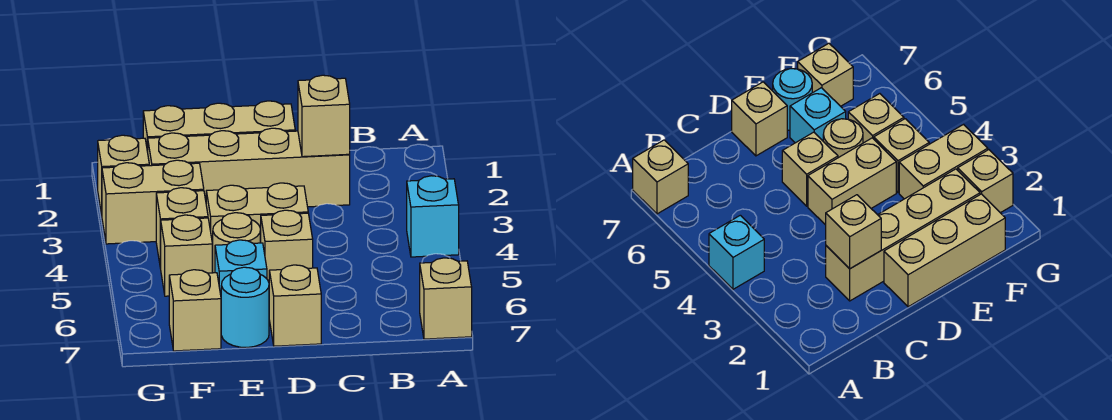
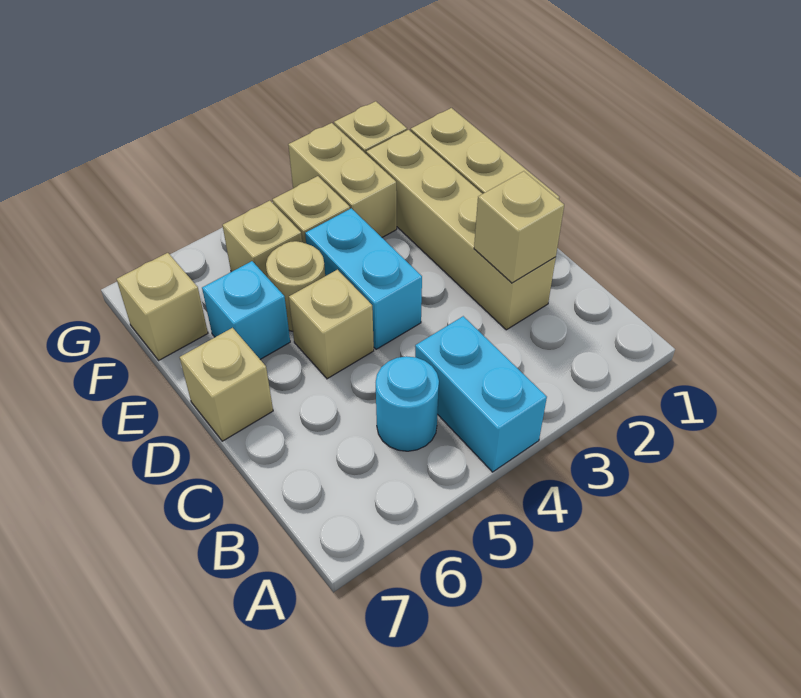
cyan brick A4 level 1 -> cyan brick A4:B4 level 1
tan brick A7 level 1 -> none
tan brick D4:E4 level 1 -> cyan brick D4:E4 level 1
cyan round brick E7 level 1 -> cyan round brick B5 level 1

